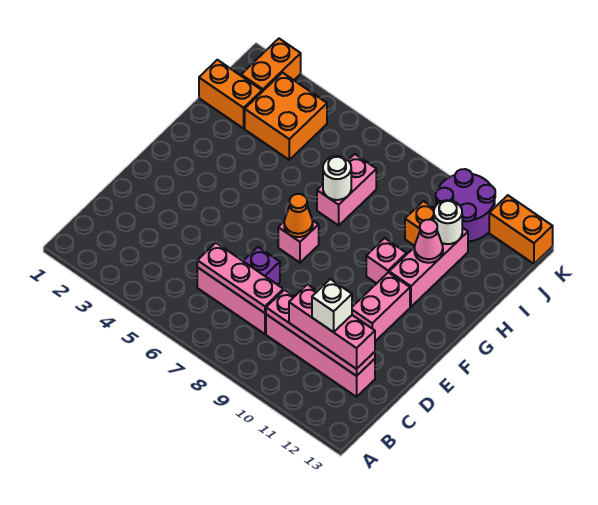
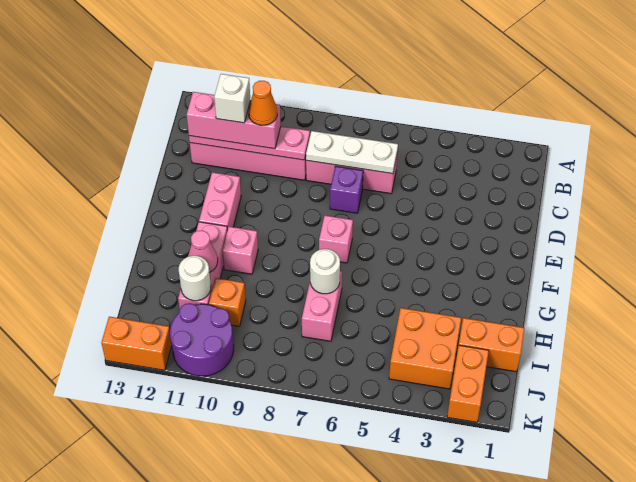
pink plate C6:C8 level 2 -> white plate C6:C8 level 2
orange cone F7 level 2 -> orange cone C10 level 4

